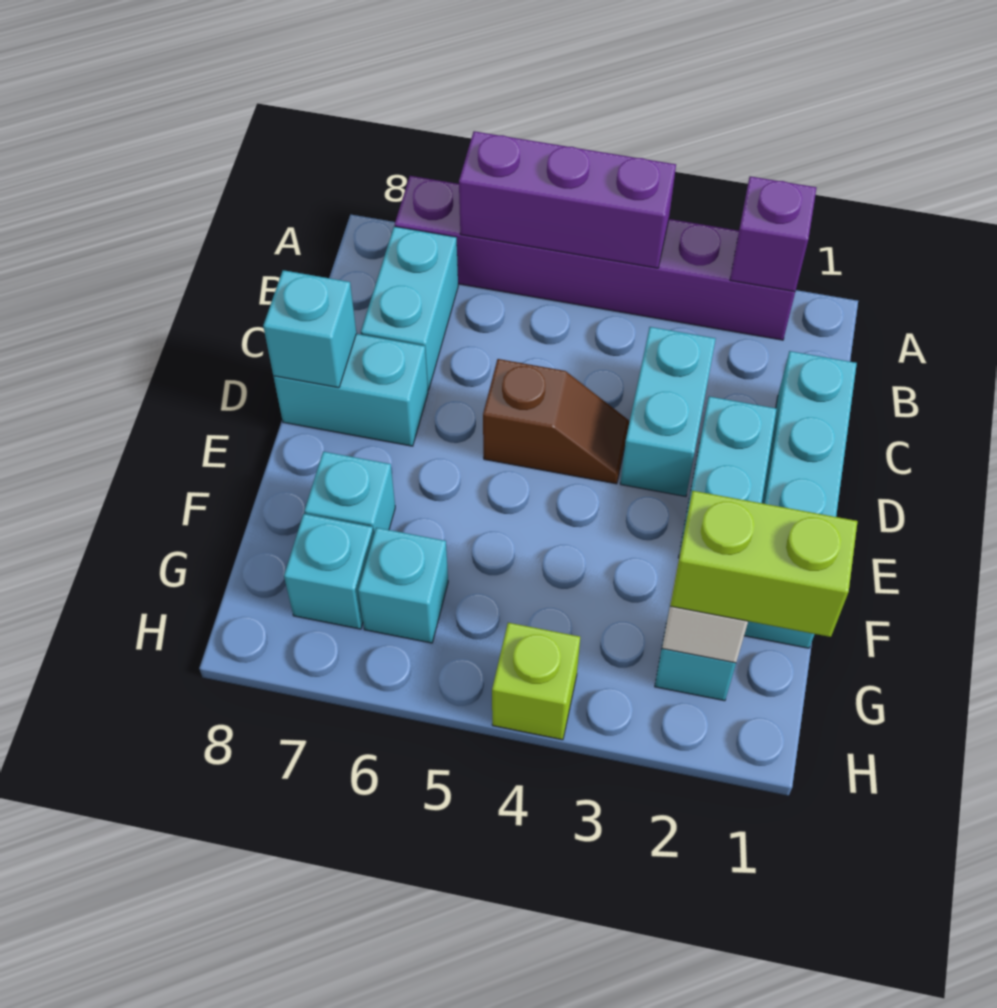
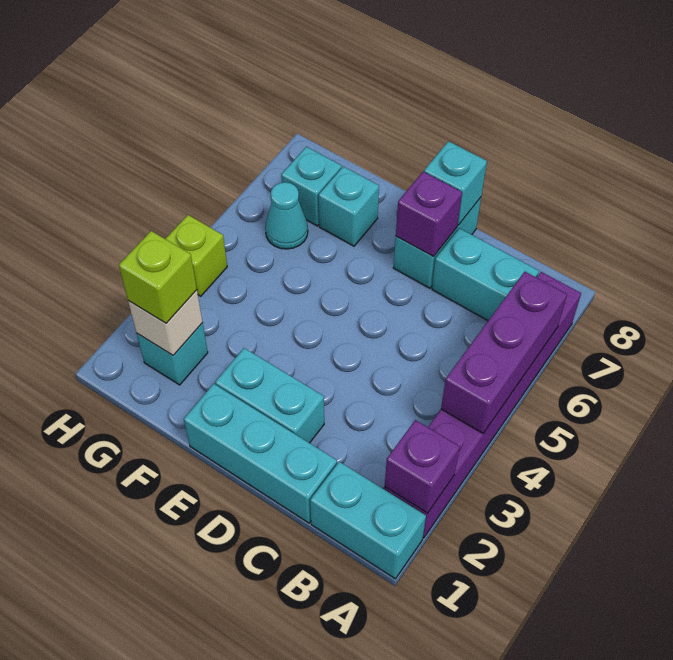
cyan brick C1:F1 level 1 -> cyan brick C1:E1 level 1
cyan brick C3:D3 level 1 -> cyan brick A1:B1 level 1
brown slope D4:D5 level 1 top 5 -> none
none -> purple brick D7 level 2
lime brick G1:G2 level 3 -> lime brick G2 level 3
cyan brick G6 level 1 -> cyan cone G6 level 1

